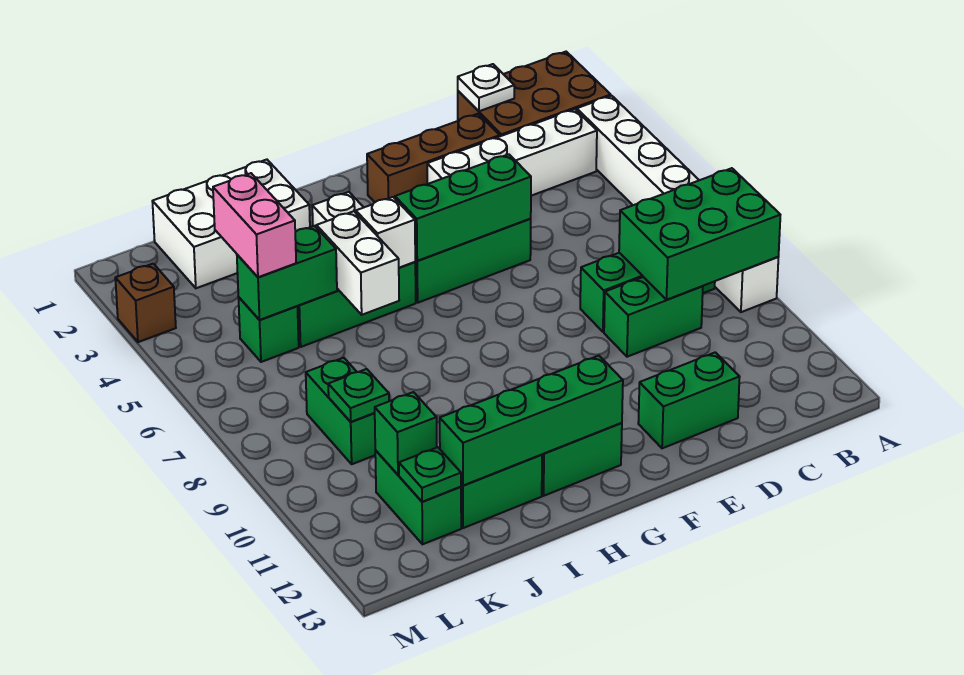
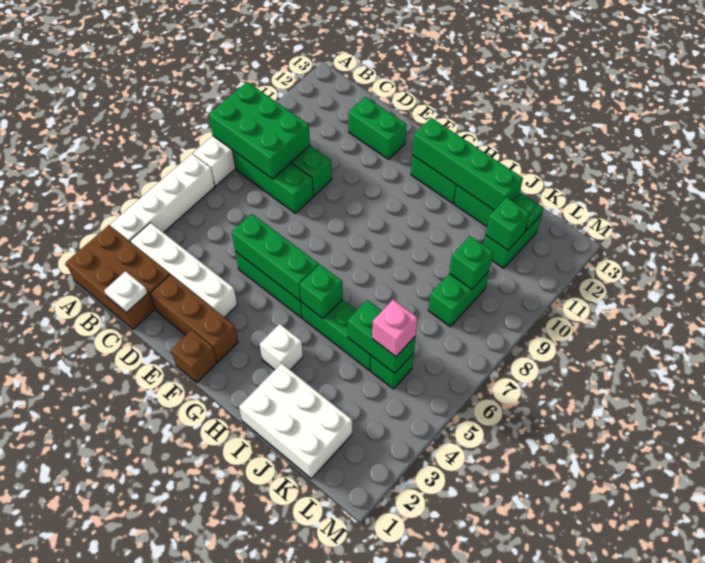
white brick H5 level 2 -> green brick H5 level 2
white brick I5:I6 level 2 -> none
pink brick K4:K5 level 3 -> pink brick K5 level 3
green plate K9 level 2 -> green brick K9 level 2
brown brick M3 level 1 -> brown brick F1 level 1

